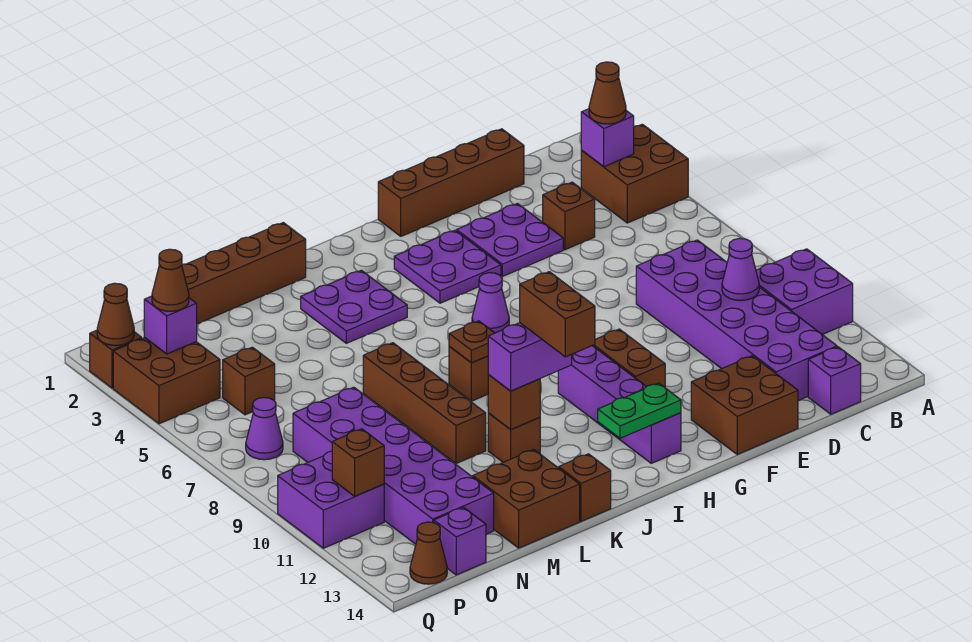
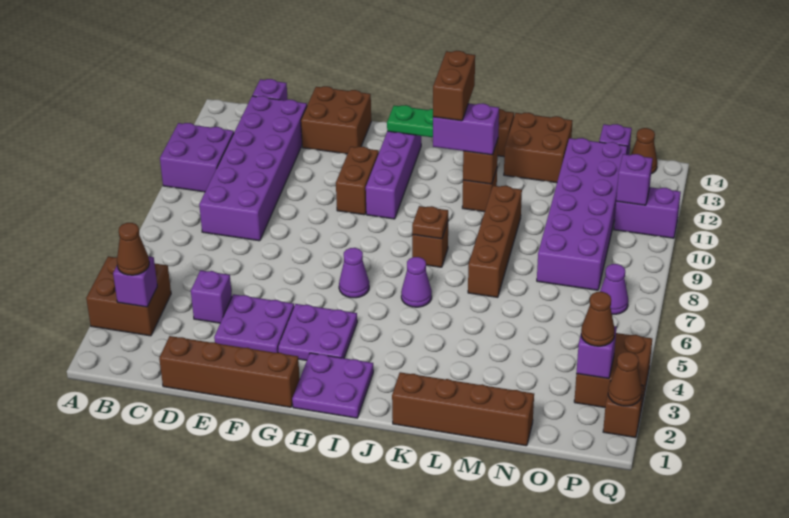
purple cone C10 level 2 -> purple cone J6 level 1
brown brick D4 level 1 -> purple brick D4 level 1
purple plate J3:K4 level 1 -> purple plate H1:I2 level 1
brown brick O5 level 1 -> none
purple brick P10:Q11 level 1 -> purple brick P11:Q11 level 1
brown brick P11 level 2 -> purple brick P11 level 2

